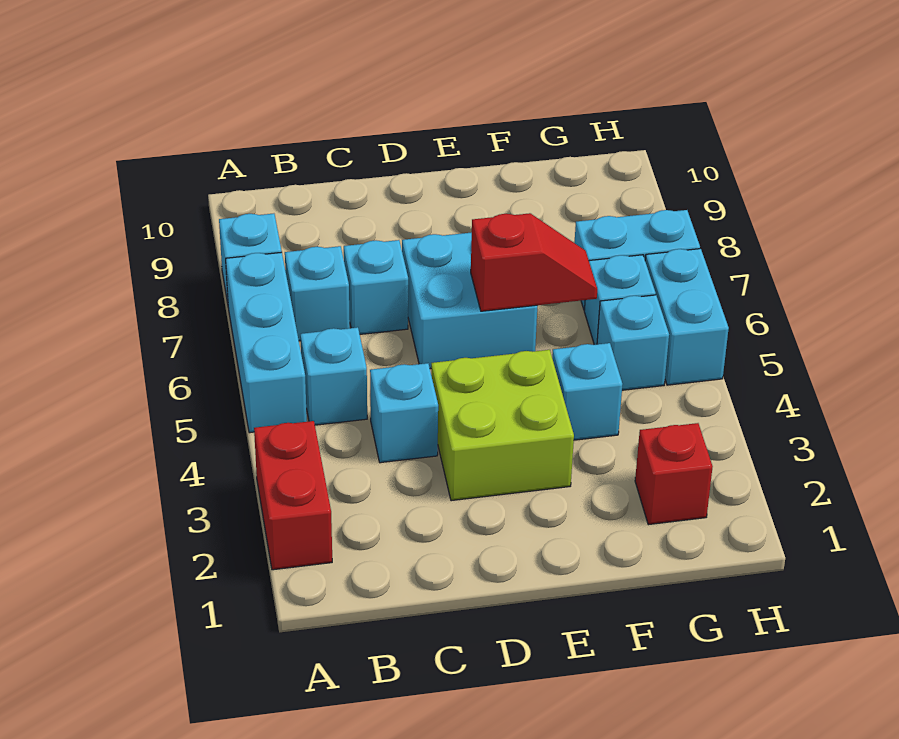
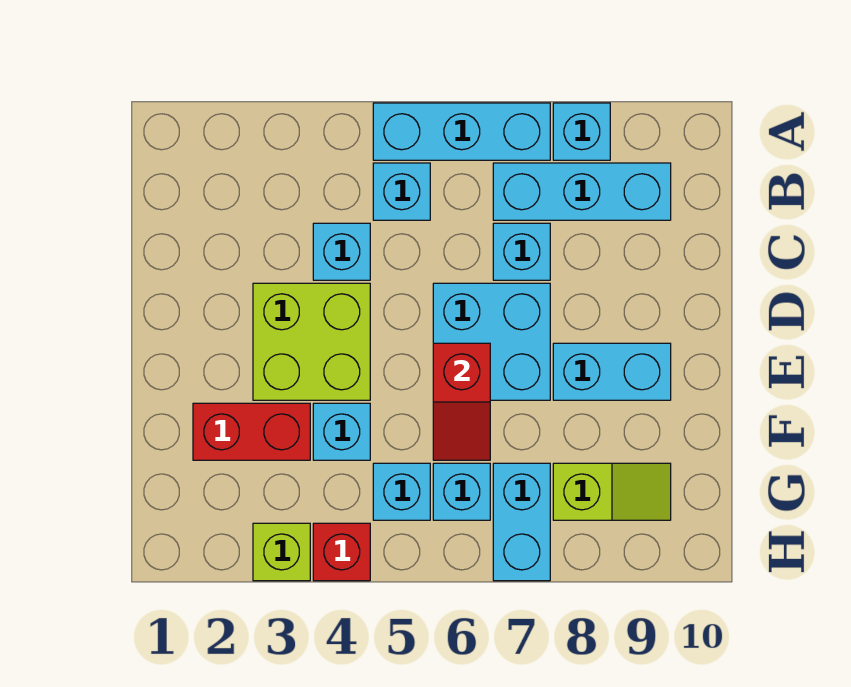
red brick A2:A3 level 1 -> red brick F2:F3 level 1
cyan brick B7 level 1 -> cyan brick B7:B9 level 1
red brick G2 level 1 -> red brick H4 level 1
none -> lime slope G8:G9 level 1 top 8
none -> lime brick H3 level 1
cyan brick H5:H6 level 1 -> cyan brick E8:E9 level 1

